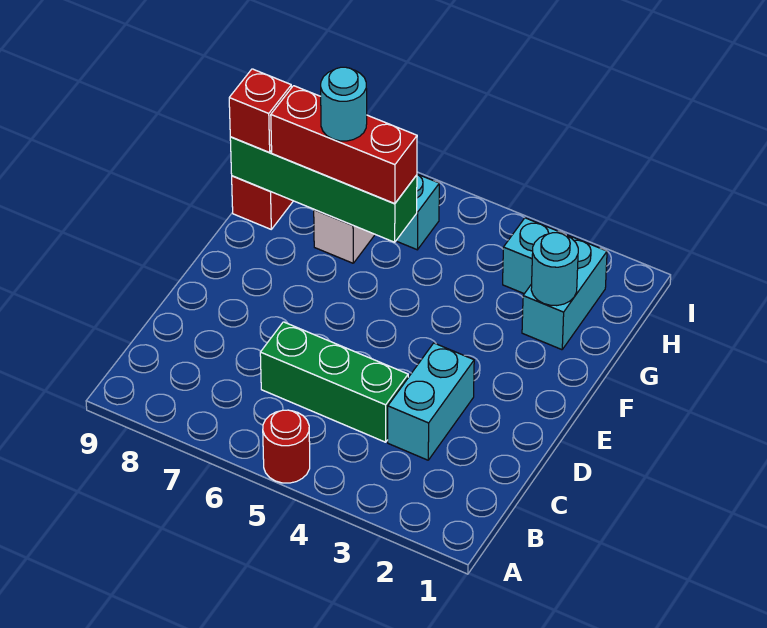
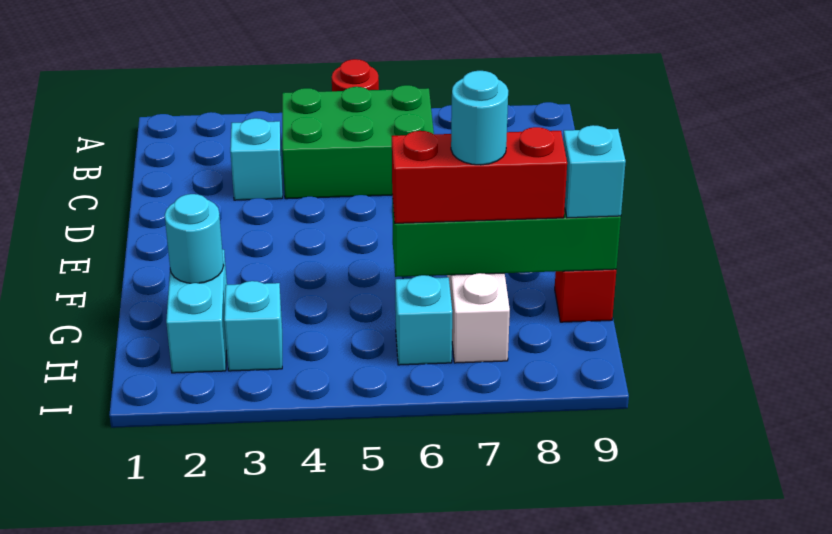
cyan brick C3:D3 level 1 -> cyan brick C3 level 1
green brick C4:C6 level 1 -> green brick B4:C6 level 1
red brick G9 level 3 -> cyan brick G9 level 3

